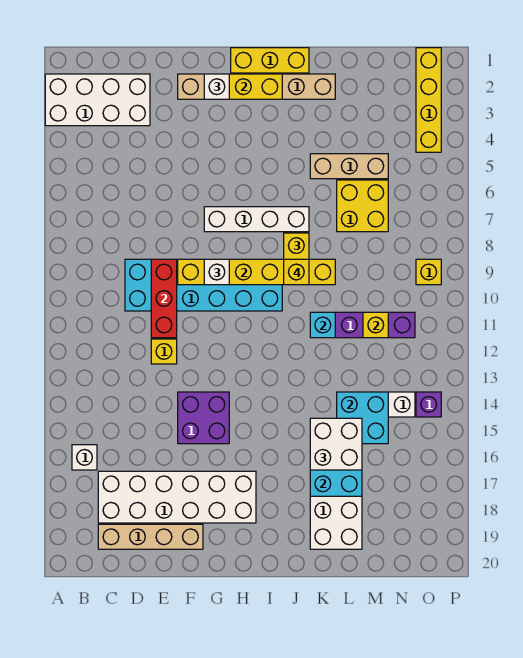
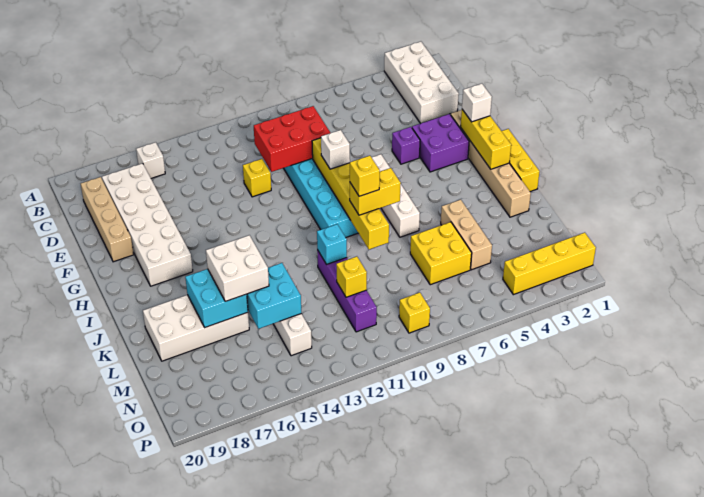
red brick E9:E11 level 2 -> red brick D9:E11 level 2
purple brick F14:G15 level 1 -> purple brick F3:G4 level 1
purple brick O14 level 1 -> purple brick F5 level 1

